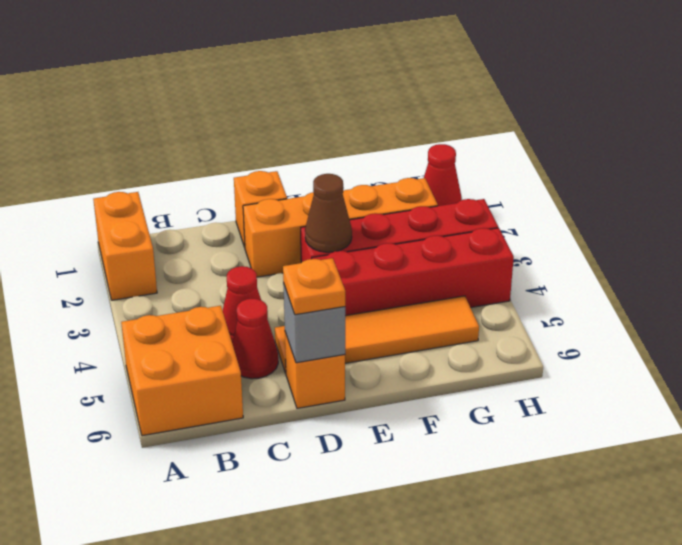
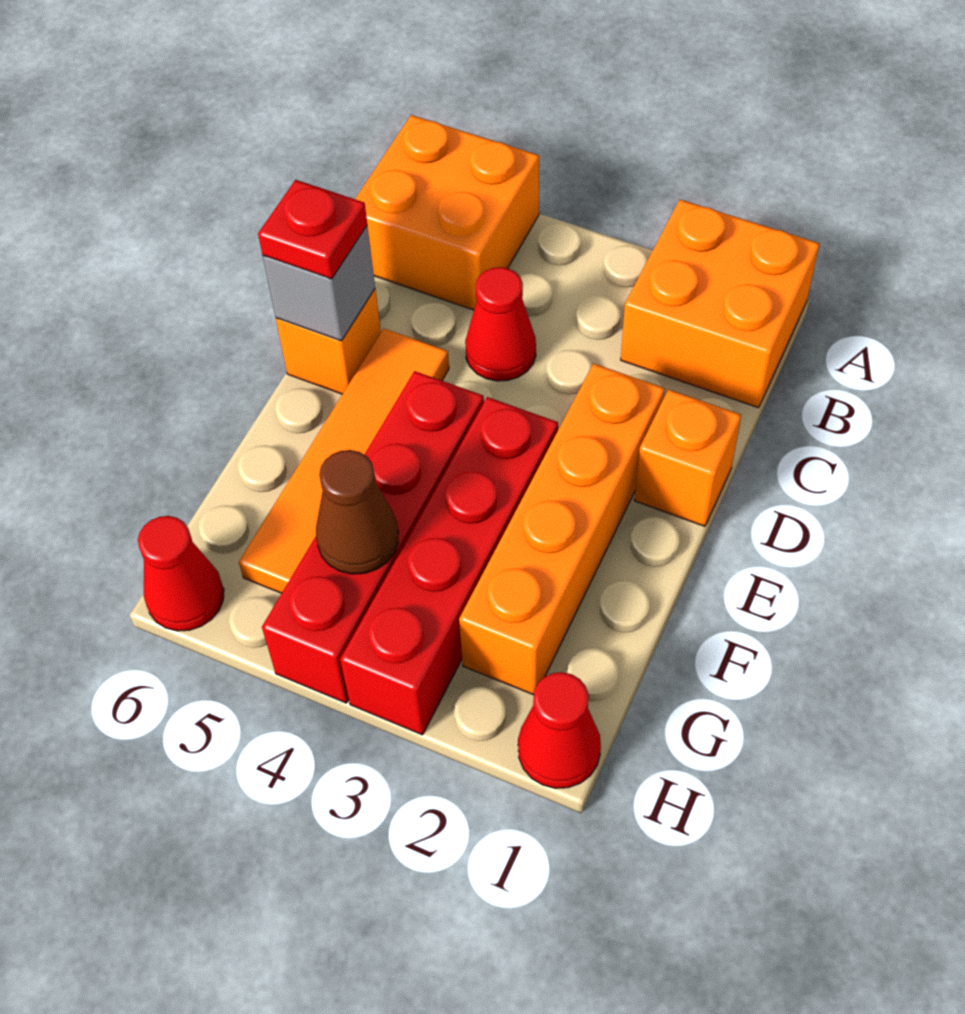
orange brick A1:A2 level 1 -> orange brick A1:B2 level 1
red cone C5 level 1 -> red cone H6 level 1
orange plate D6 level 3 -> red plate D6 level 3
brown cone E3 level 2 -> brown cone G4 level 2

